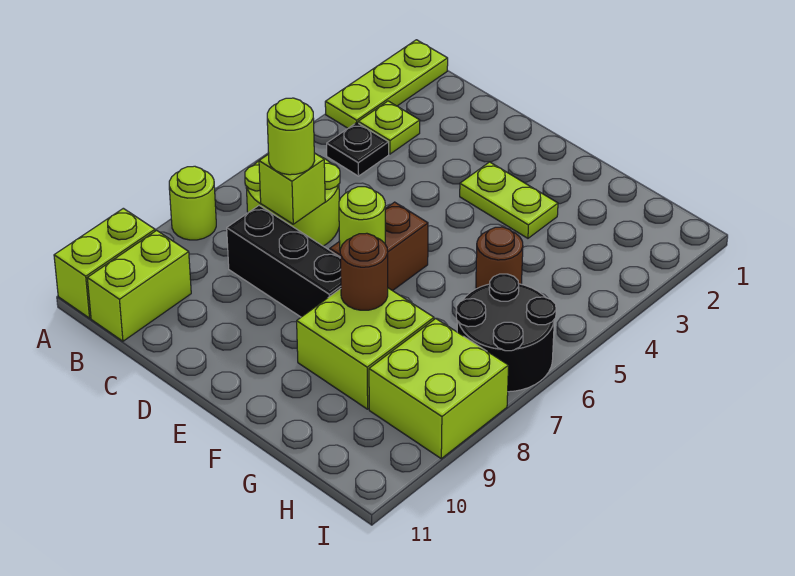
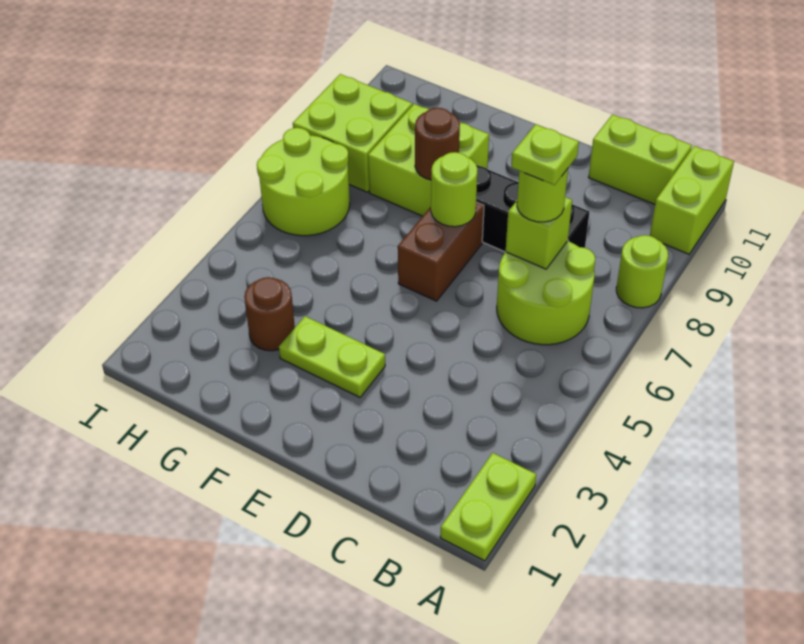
lime plate A1:A3 level 1 -> lime plate A1:A2 level 1
lime plate B3 level 1 -> lime plate C7 level 4
black plate B4 level 1 -> none
lime brick B10:B11 level 1 -> lime brick B11:C11 level 1
brown round brick G5 level 1 -> brown round brick G3 level 1
black round brick H6:I7 level 1 -> lime round brick H6:I7 level 1

